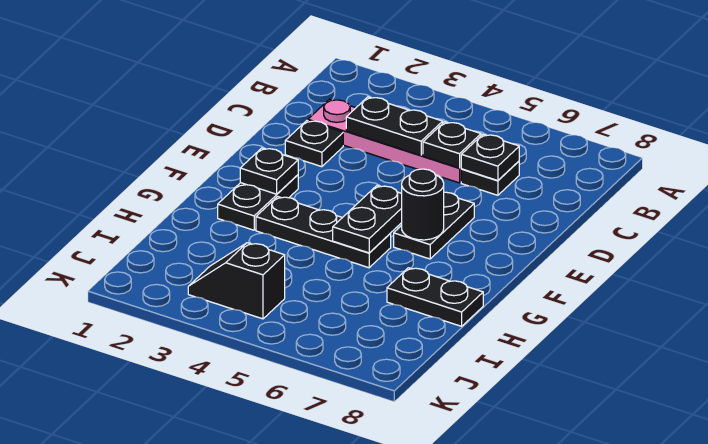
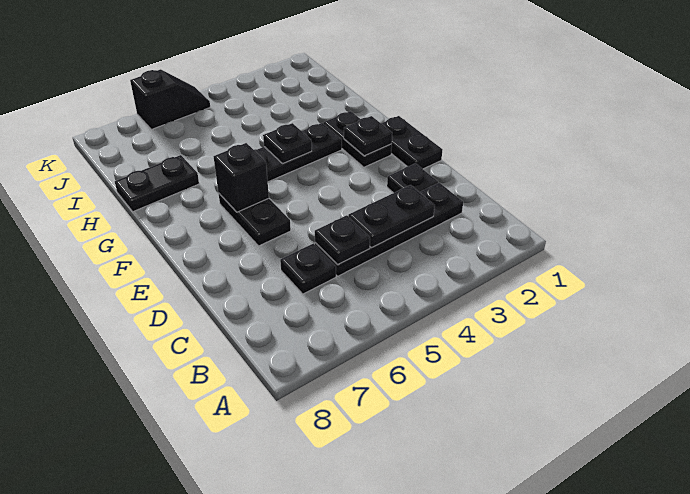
pink plate C2:C5 level 1 -> black plate C2:C5 level 1
black plate C6 level 2 -> black plate G4 level 2
black plate F5:G5 level 2 -> black plate E1:F1 level 1
black round brick F6 level 2 -> black brick F6 level 2
black slope J3:J4 level 1 top 4 -> black slope K5:K6 level 1 top 6

